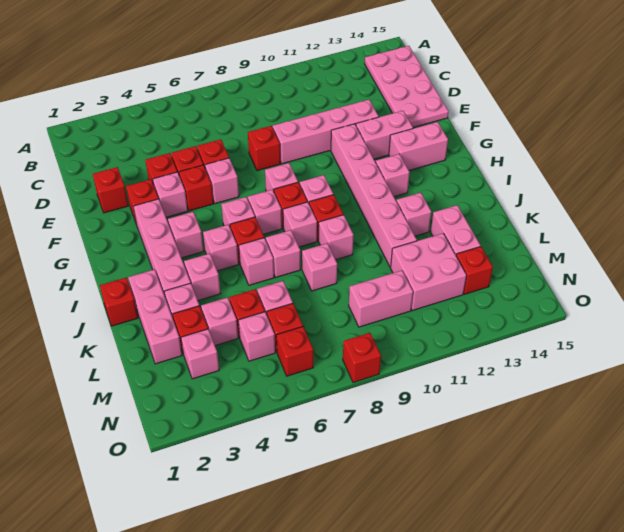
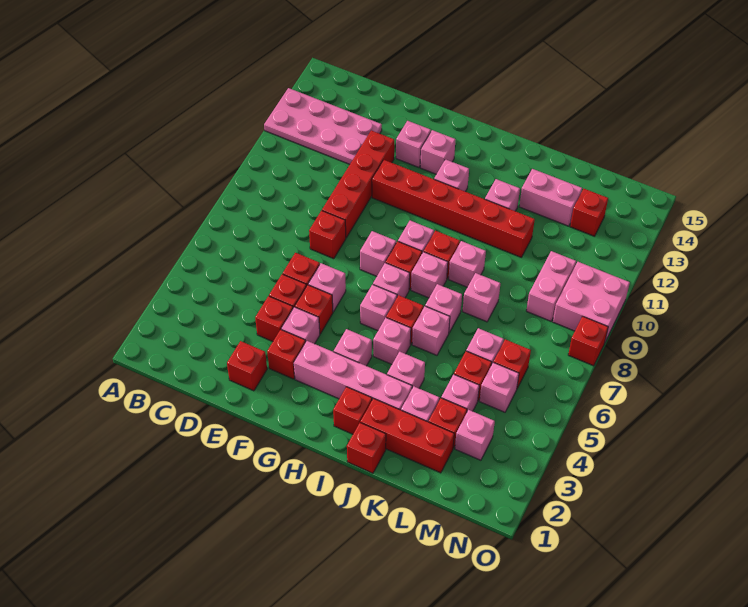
pink plate B14:E15 level 1 -> pink plate A12:D13 level 1
pink brick E9:E12 level 1 -> red brick E9:E12 level 1
pink brick F11:K11 level 1 -> red brick F11:K11 level 1
pink brick F12:F13 level 1 -> pink brick F13 level 1
pink brick G13:G14 level 1 -> pink brick G13 level 1
pink brick J2:L2 level 1 -> red brick J2:L2 level 1
pink brick L11:M12 level 1 -> pink brick N9:O10 level 1
red brick N6 level 1 -> red brick I2 level 1

